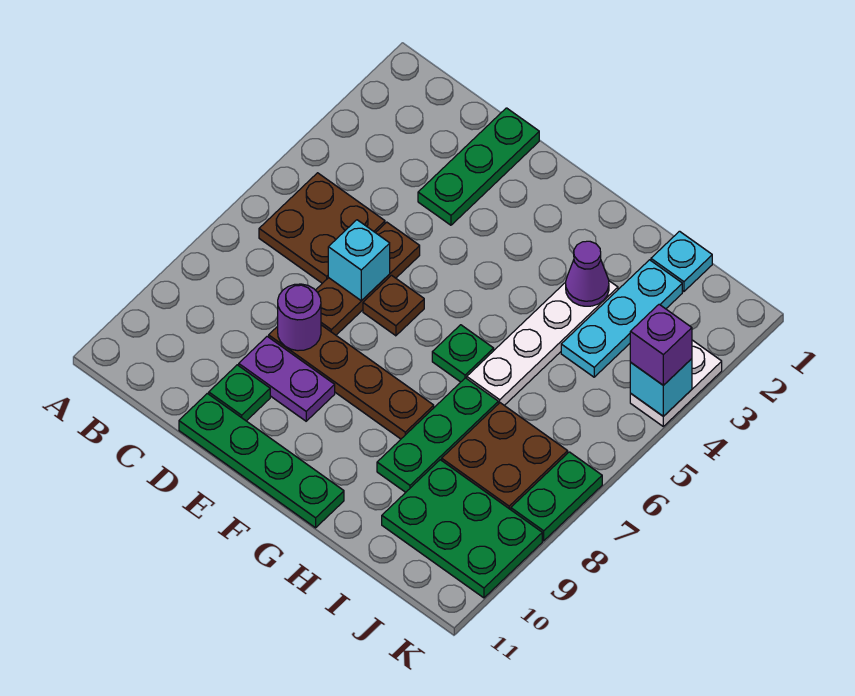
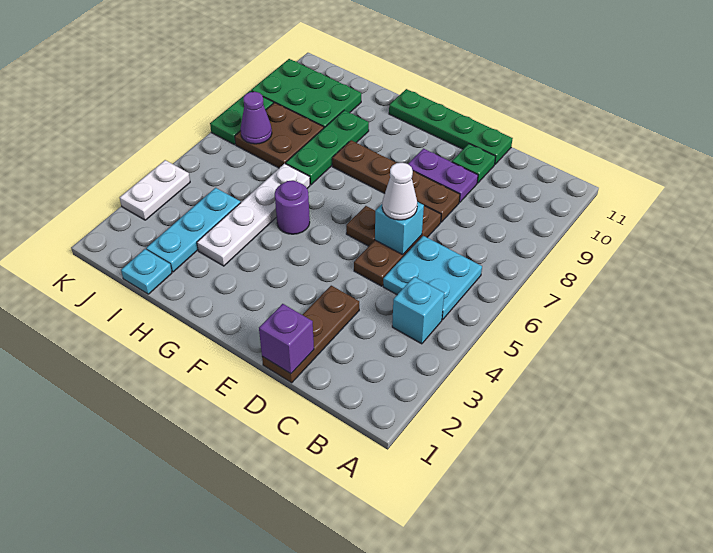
brown plate B5:C6 level 1 -> cyan plate B5:C6 level 1
green plate D1:D3 level 1 -> brown plate D1:D3 level 1
none -> white cone D6 level 3
purple round brick D8 level 2 -> purple round brick G5 level 1
green plate G6 level 1 -> none
purple cone H3 level 2 -> purple cone J7 level 2
cyan brick K4 level 2 -> cyan brick B4 level 1
purple brick K4 level 3 -> purple brick D1 level 2

